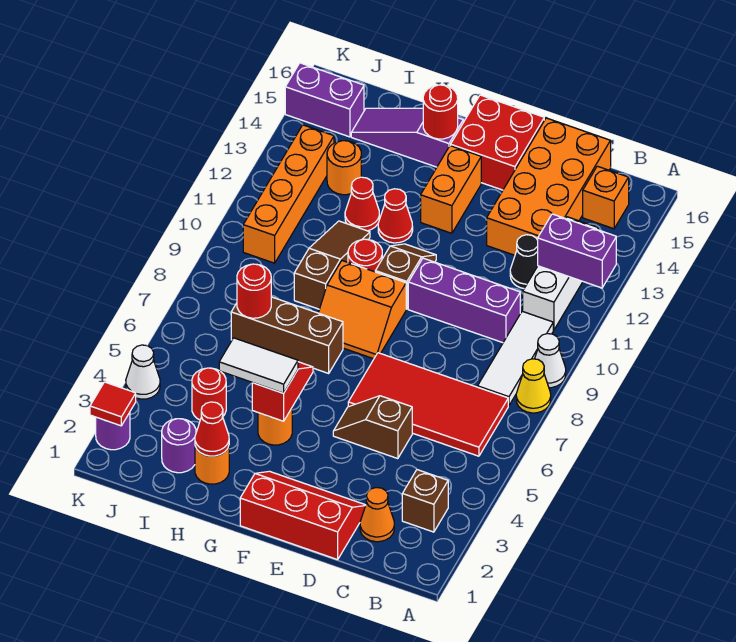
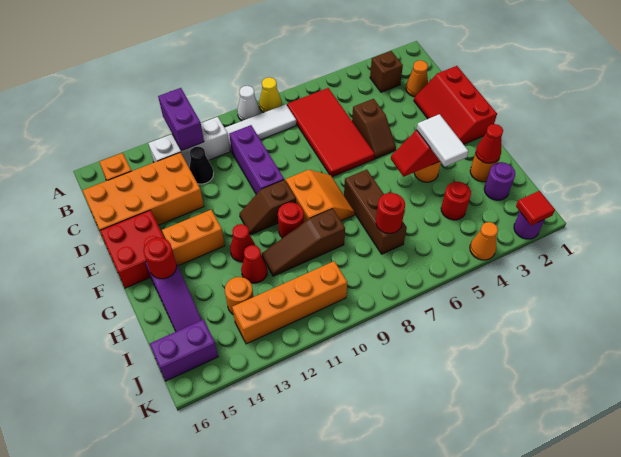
purple brick J15:K15 level 1 -> purple brick J15:J16 level 1
white cone K4 level 1 -> orange cone K4 level 1

